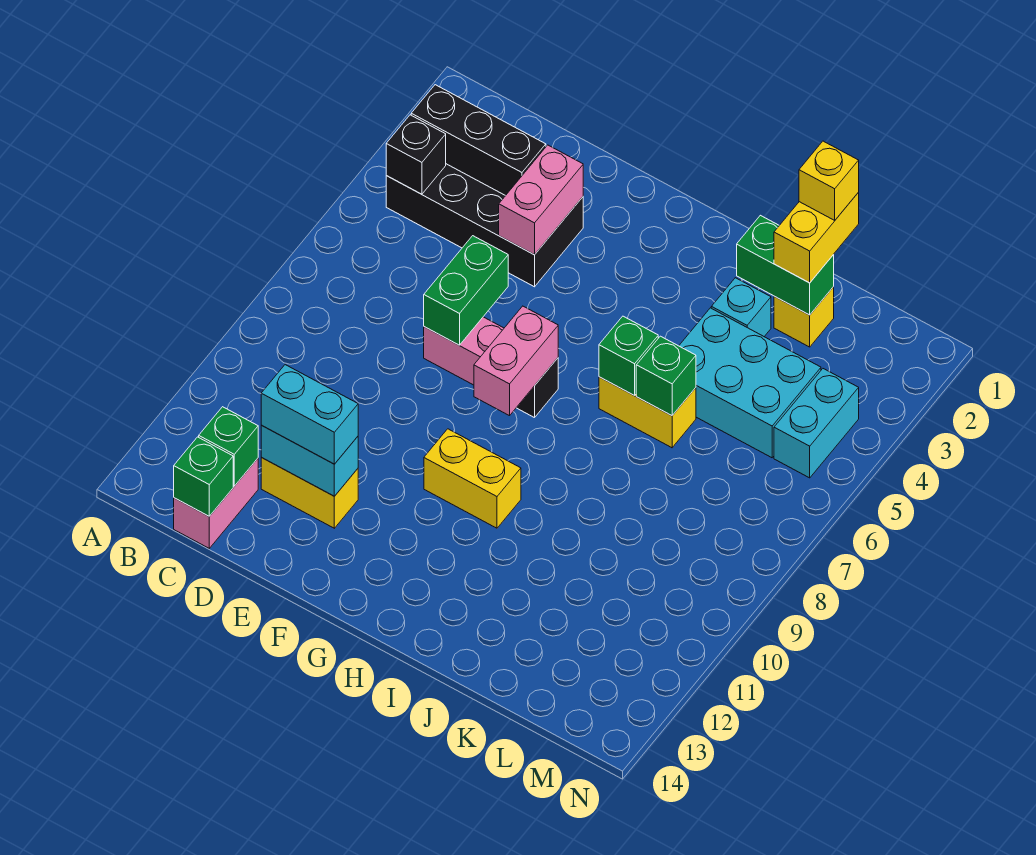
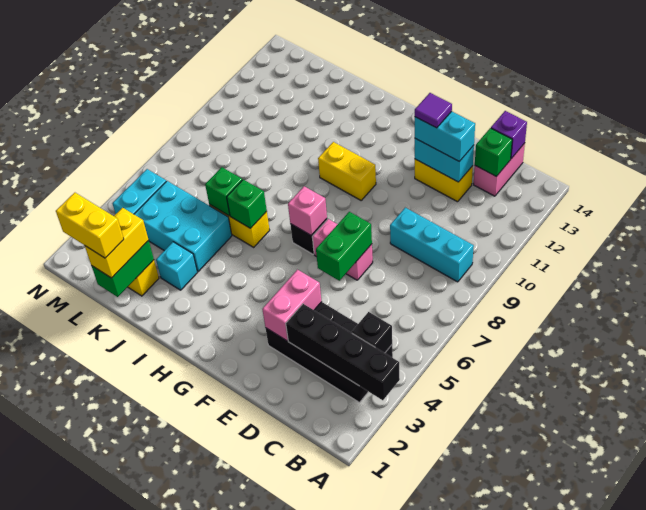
black brick B3:D3 level 2 -> black brick A3:D3 level 2
none -> cyan brick B9:D9 level 1
green brick C14 level 2 -> purple brick C14 level 2
none -> purple tile E12 level 4
pink brick G7:G8 level 2 -> pink brick G7 level 2
green brick J2:K2 level 2 -> green brick K1:K2 level 2
yellow brick K1 level 4 -> yellow brick K1:L1 level 4

